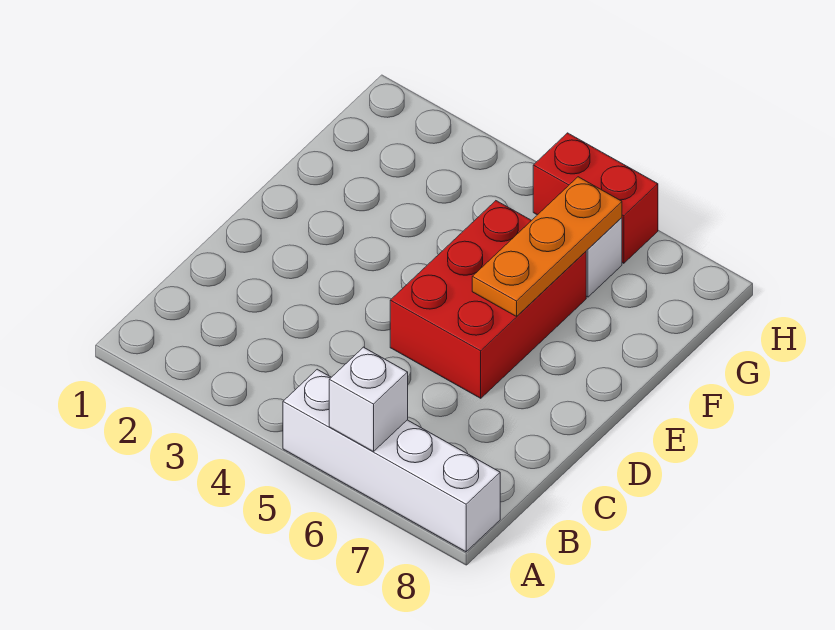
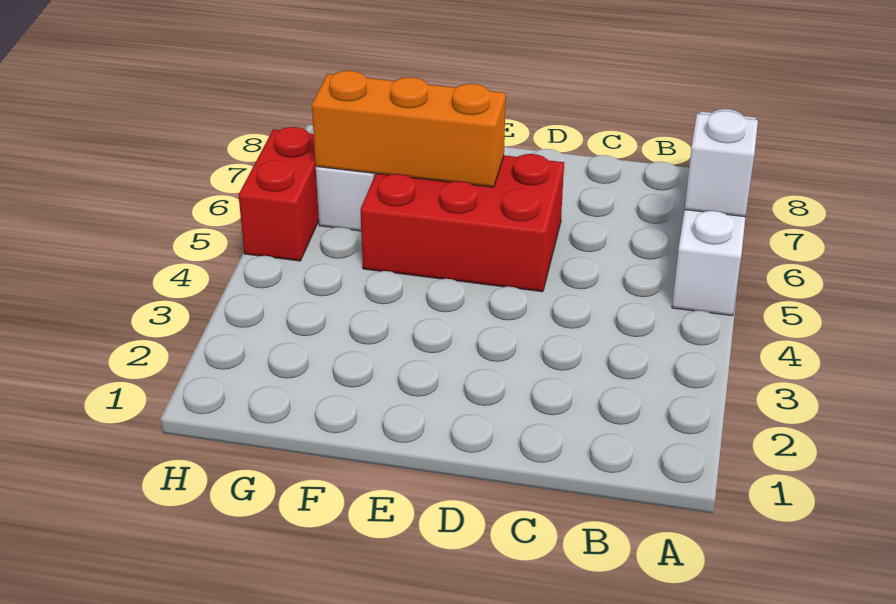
orange plate E6:G6 level 2 -> orange brick E6:G6 level 2

